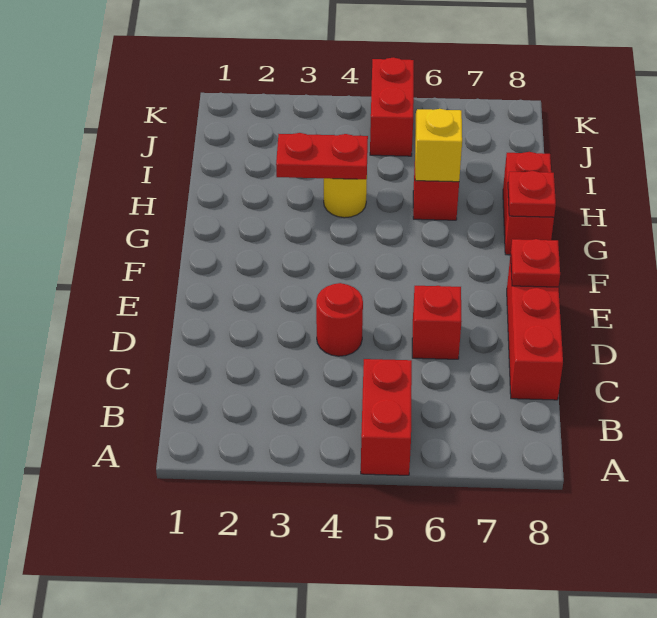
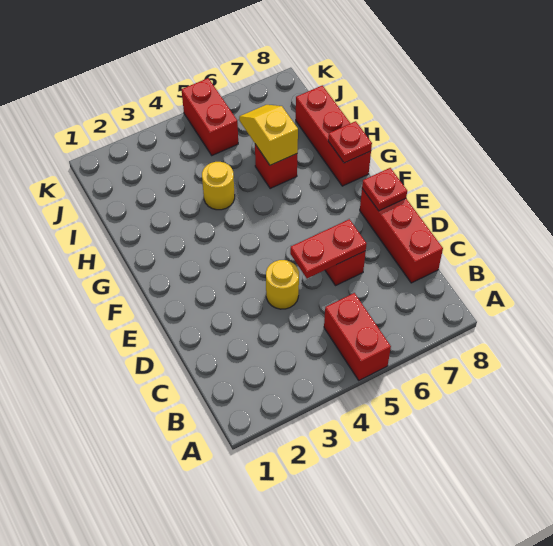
red round brick D4 level 1 -> yellow round brick D4 level 1
red brick G8:H8 level 1 -> red brick G8:I8 level 1
red plate H3:H4 level 2 -> red plate D5:D6 level 2

